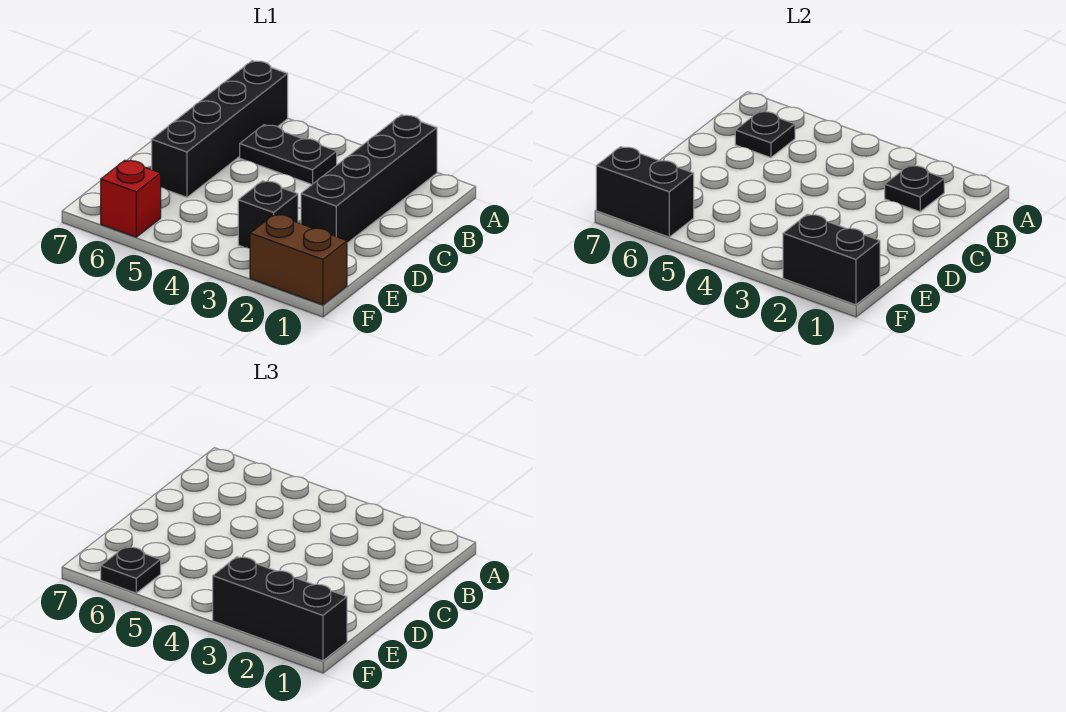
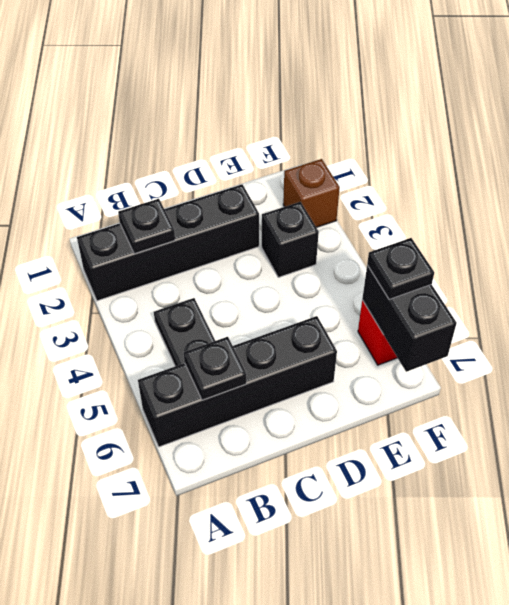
brown brick F1:F2 level 1 -> brown brick F2 level 1
black brick F1:F2 level 2 -> none
black brick F1:F3 level 3 -> none

